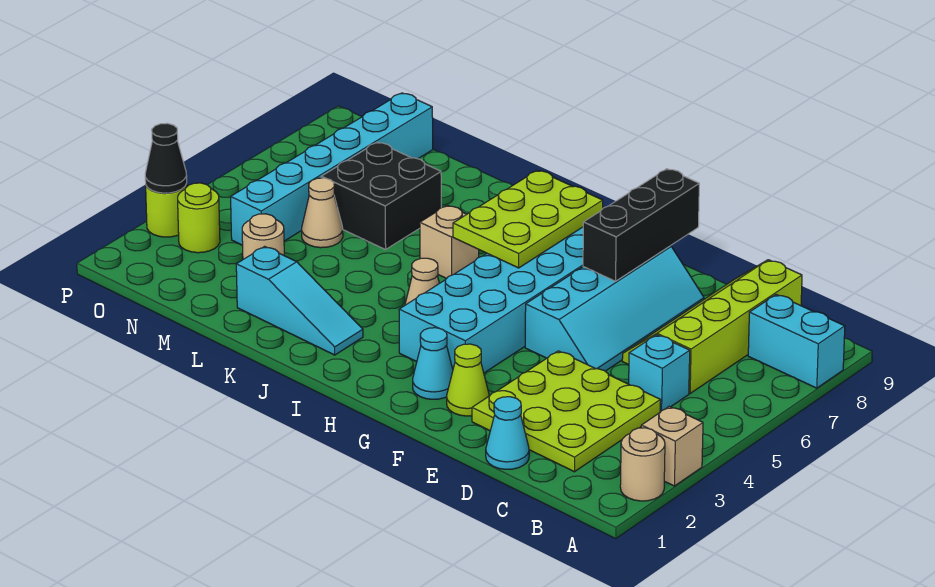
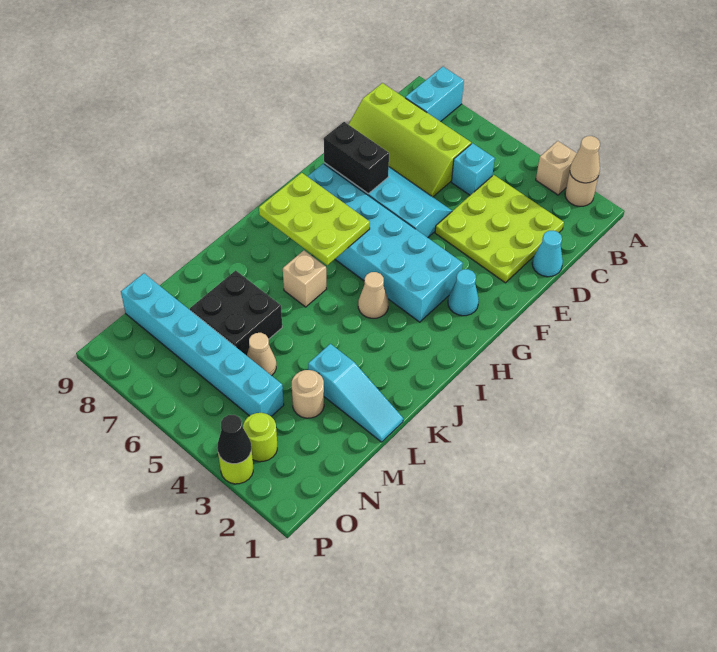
none -> tan cone A2 level 2
lime cone F2 level 1 -> none
black brick F7:F9 level 2 -> black brick F7:F8 level 2
cyan slope J2:L2 level 1 top L -> cyan slope L1:L3 level 1 top 3

